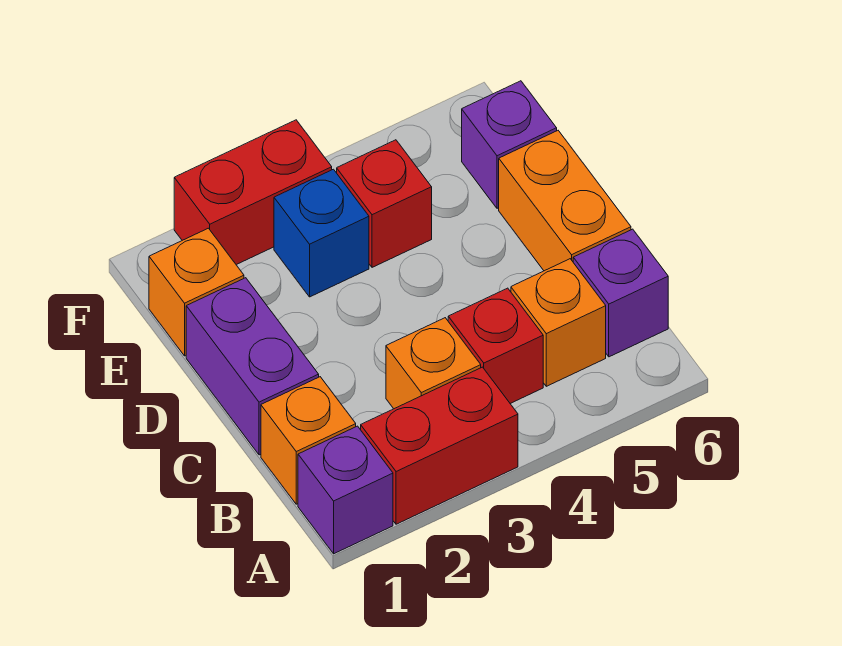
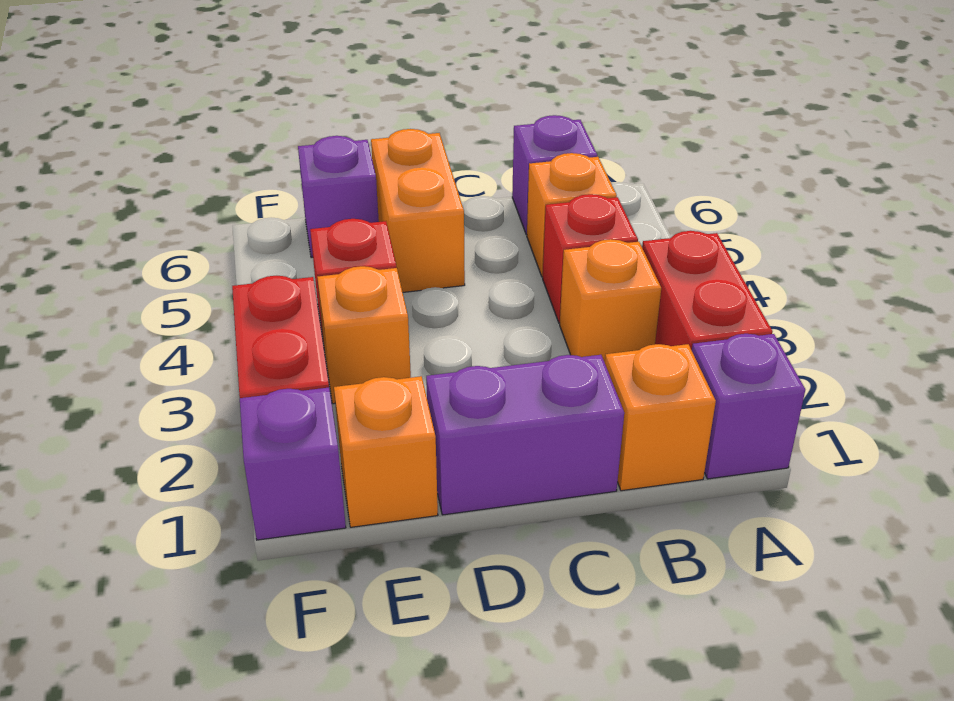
orange brick C6:D6 level 1 -> orange brick D5:D6 level 1
blue brick E3 level 1 -> orange brick E3 level 1
none -> purple brick F1 level 1

